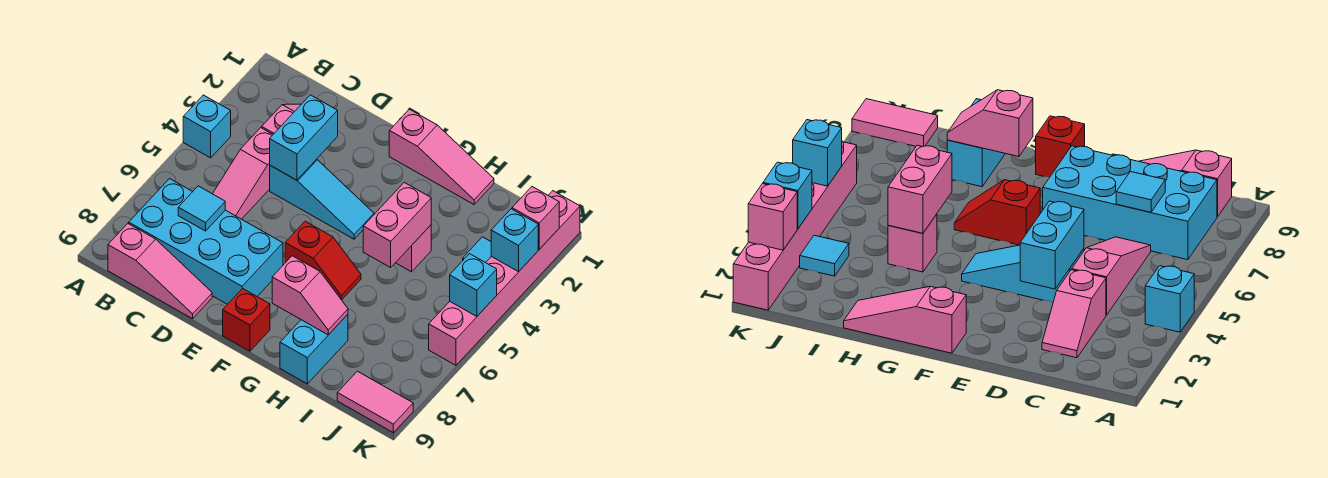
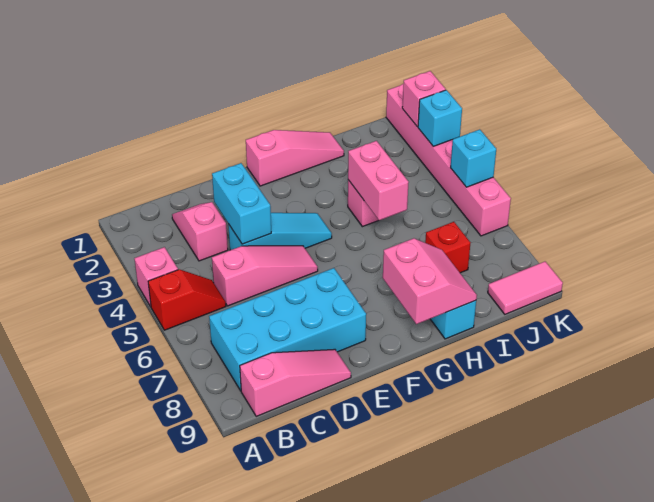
cyan brick A4 level 1 -> pink brick A4 level 1
pink slope C4:C6 level 1 top 4 -> pink slope C5:E5 level 1 top C
cyan tile C7 level 2 -> none
red slope F6:G6 level 1 top F -> red slope A5:B5 level 1 top A
red brick F9 level 1 -> red brick I7 level 1
pink slope G8:H8 level 2 top G -> pink slope G8:H9 level 2 top G
cyan tile J3 level 1 -> none

